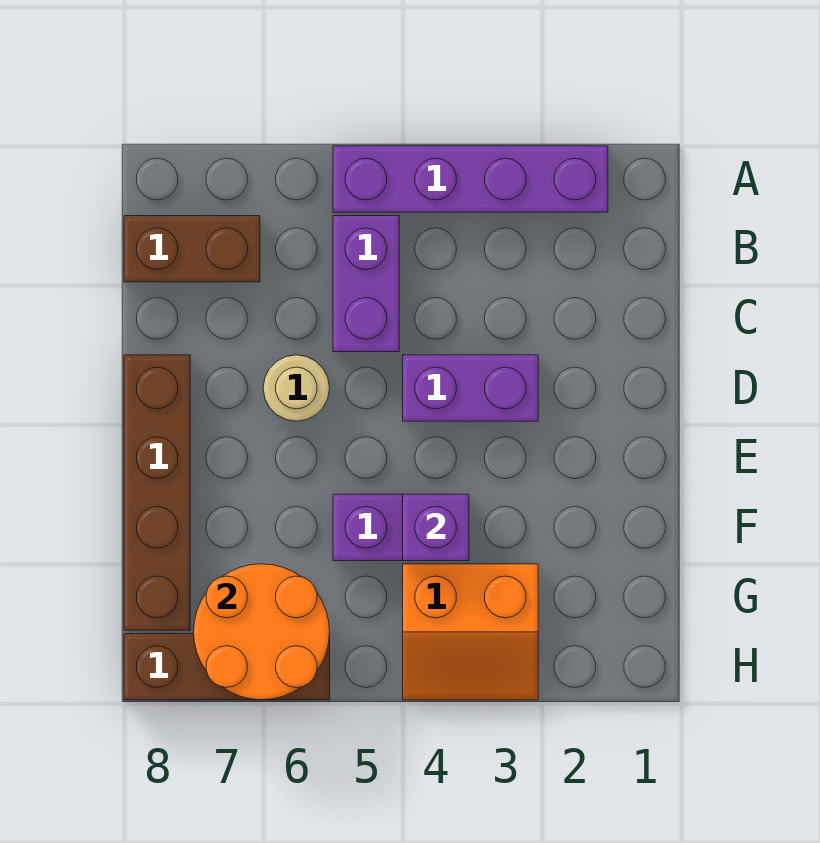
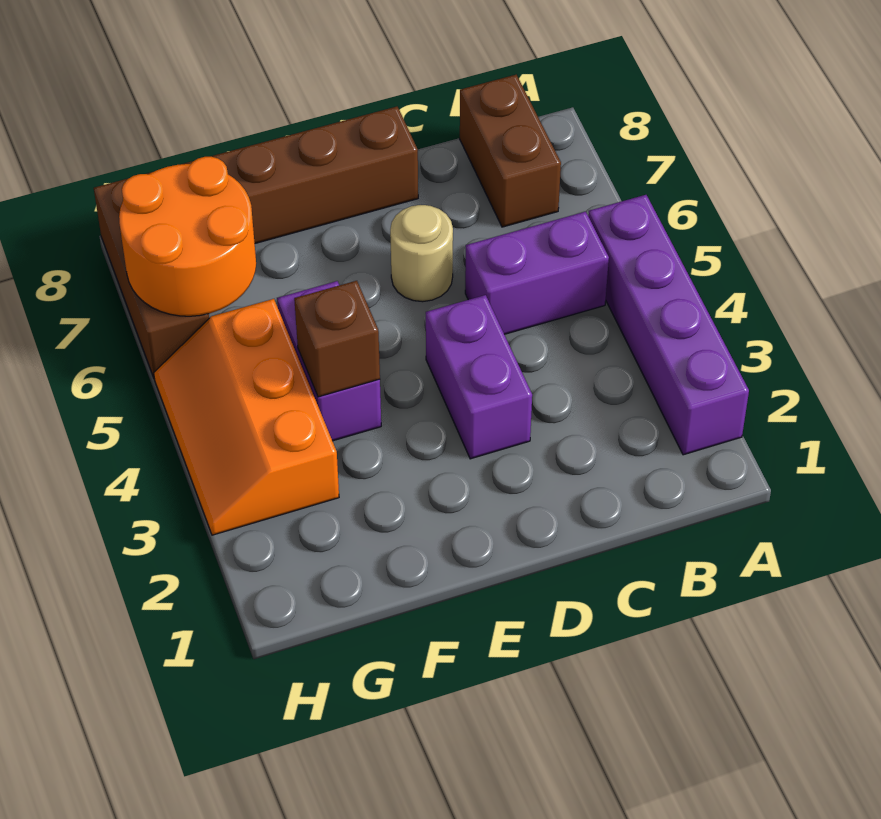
purple brick F4 level 2 -> brown brick F4 level 2
orange slope G3:H4 level 1 top G -> orange slope G3:H5 level 1 top G

